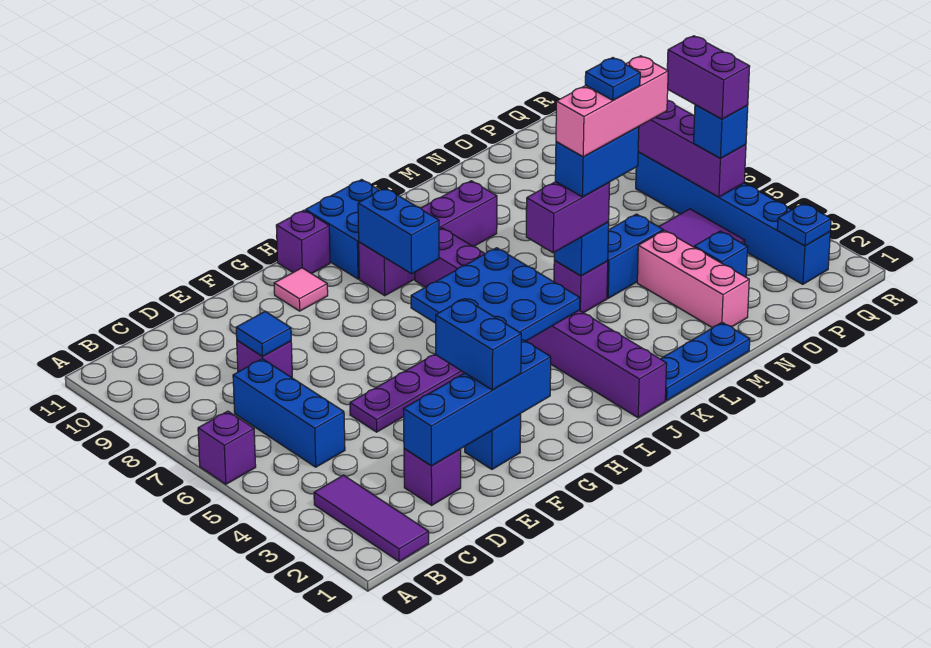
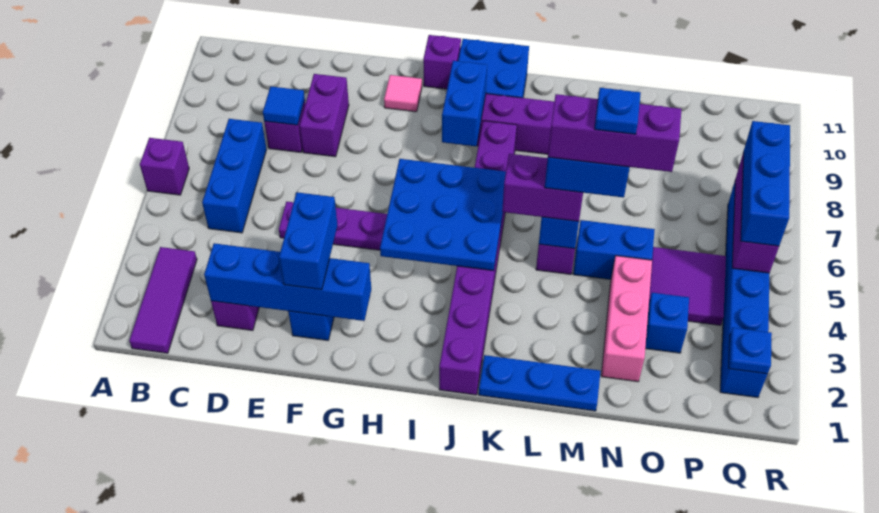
pink brick L5:N5 level 5 -> purple brick L5:N5 level 5
blue brick Q5 level 3 -> blue brick Q5:Q7 level 3
purple brick Q5:Q6 level 4 -> purple brick E8:E9 level 1

